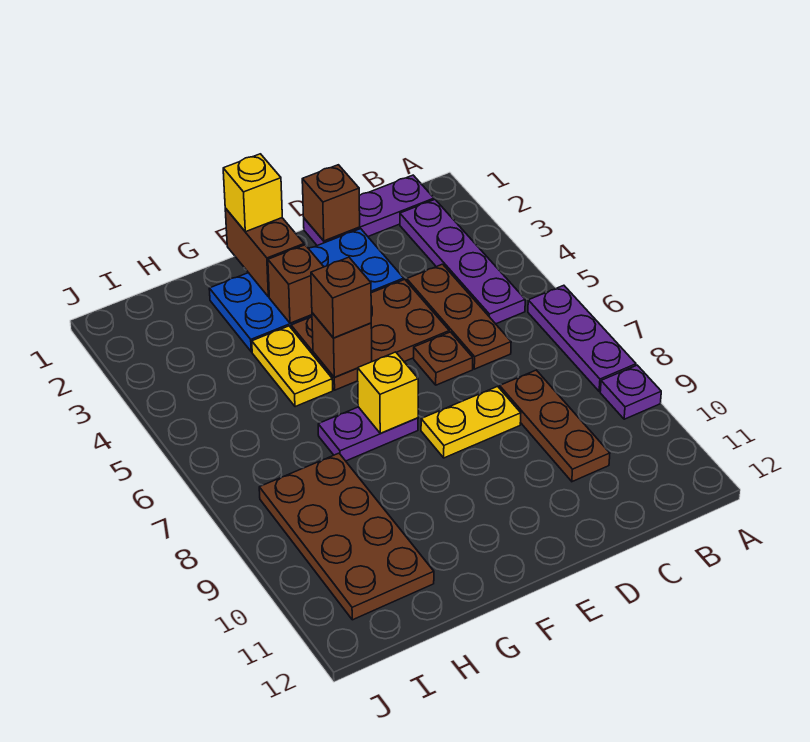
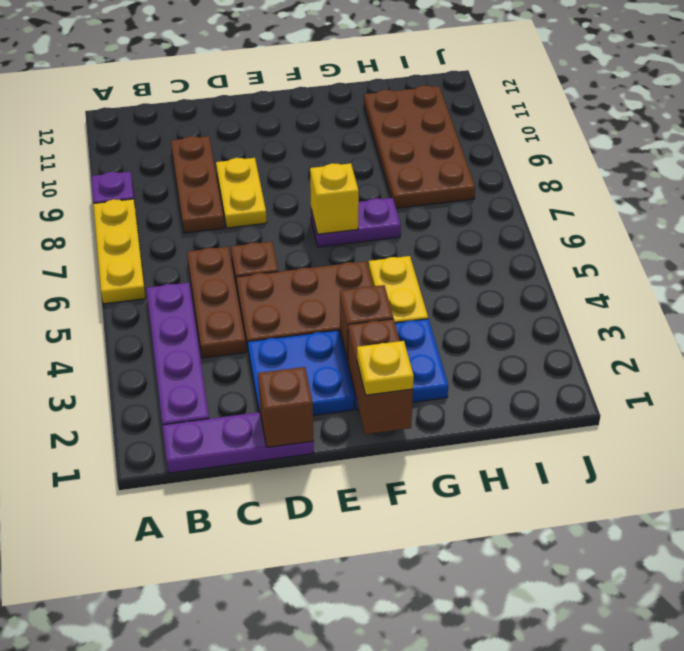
purple plate A6:A8 level 1 -> yellow plate A6:A8 level 1
yellow plate D8:E8 level 1 -> yellow plate D8:D9 level 1
yellow brick F1 level 3 -> yellow plate F1 level 3
brown brick F5 level 2 -> none
brown brick F5 level 3 -> none

